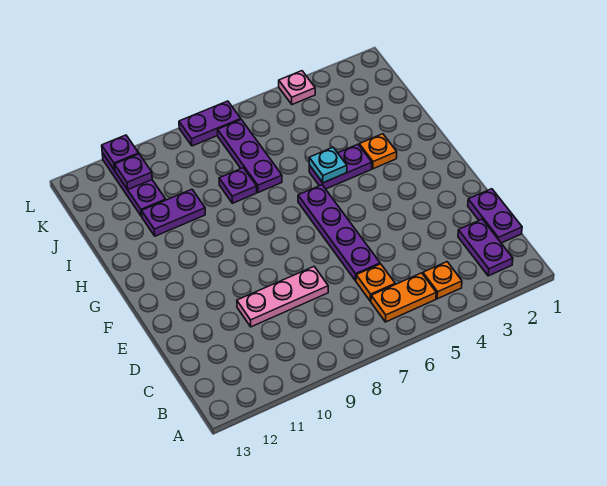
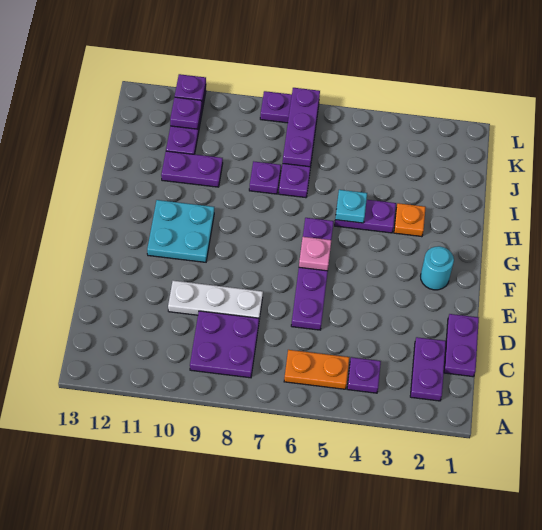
orange plate B4 level 1 -> purple plate B4 level 1
none -> purple plate B8:C9 level 1
orange plate C6 level 1 -> none
pink plate D8:D10 level 1 -> white plate D8:D10 level 1
none -> cyan round brick F2 level 1
none -> cyan plate F10:G11 level 1
none -> purple plate J7:L7 level 2
pink plate L4 level 1 -> pink plate F6 level 2

